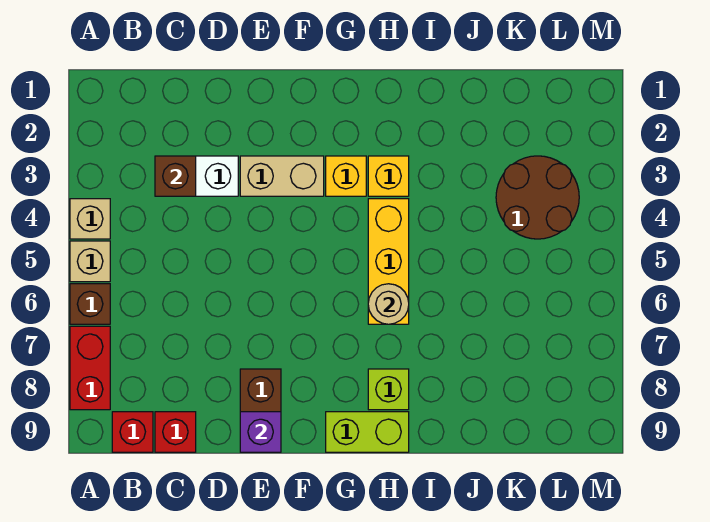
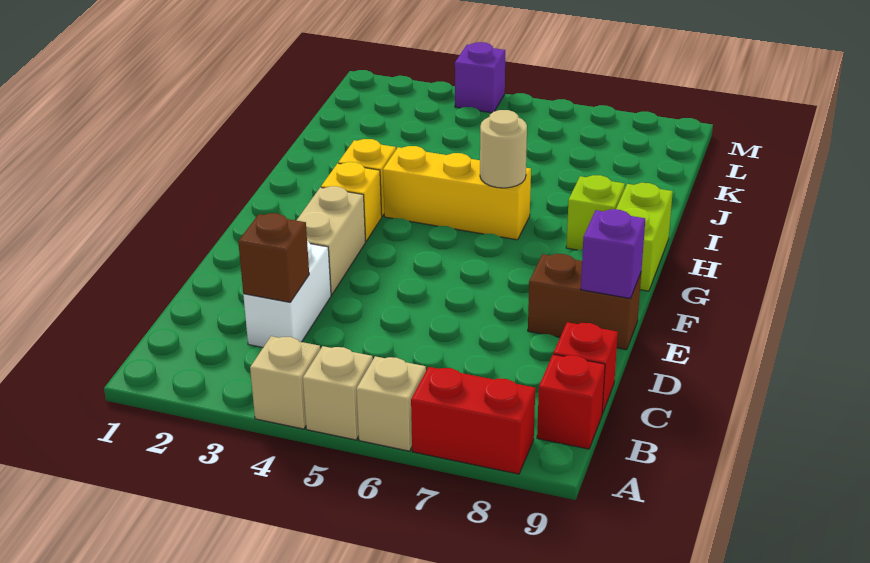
brown brick A6 level 1 -> tan brick A6 level 1
brown round brick K3:L4 level 1 -> none
none -> purple brick M4 level 1

